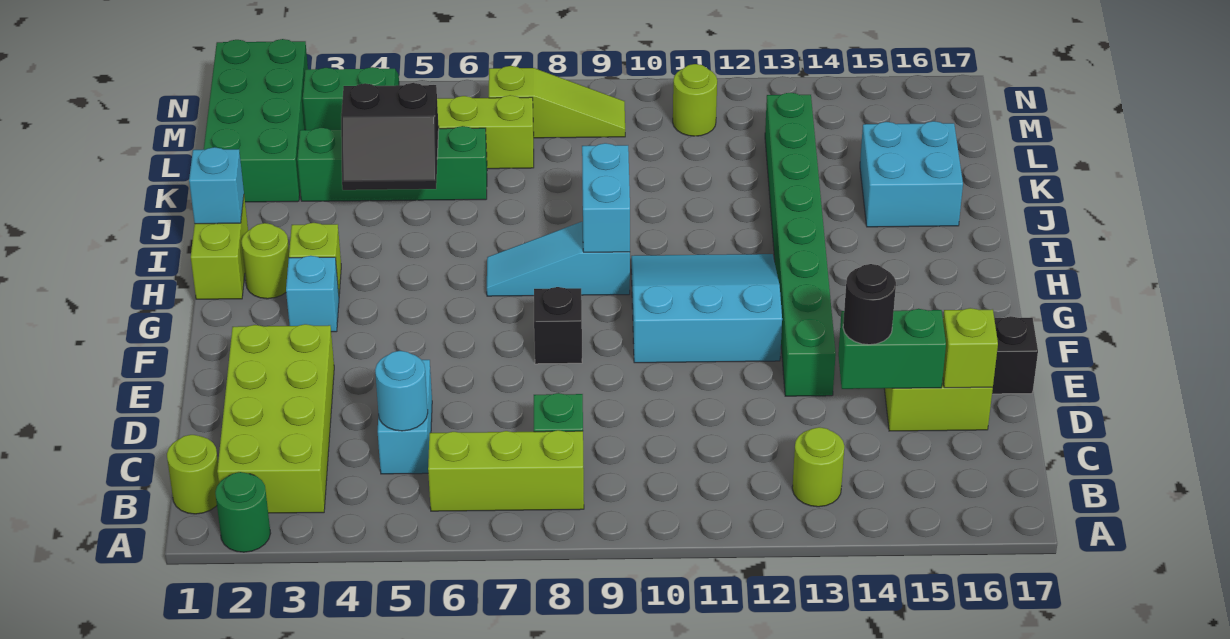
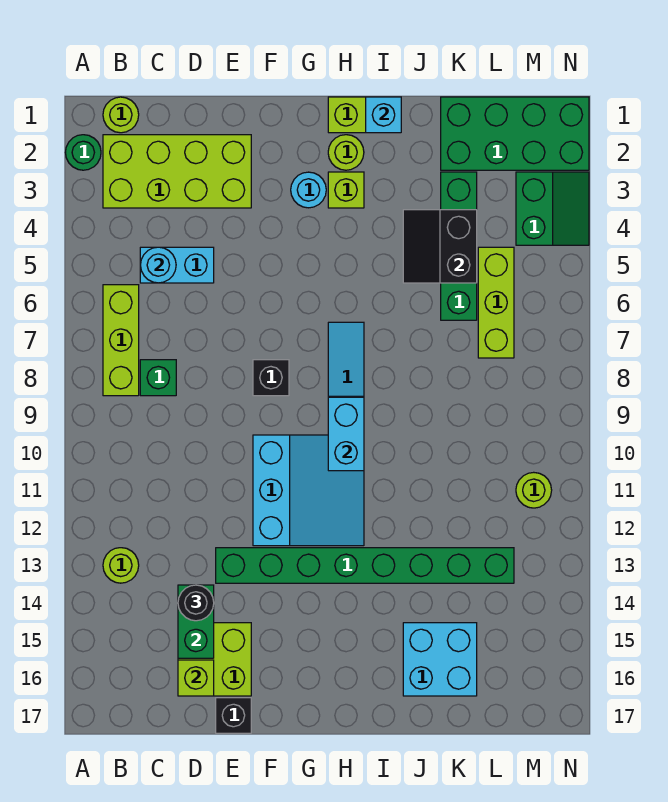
cyan brick G3 level 1 -> cyan round brick G3 level 1
cyan brick H9:I9 level 2 -> cyan brick H9:H10 level 2
lime slope M7:M9 level 1 top 7 -> none

